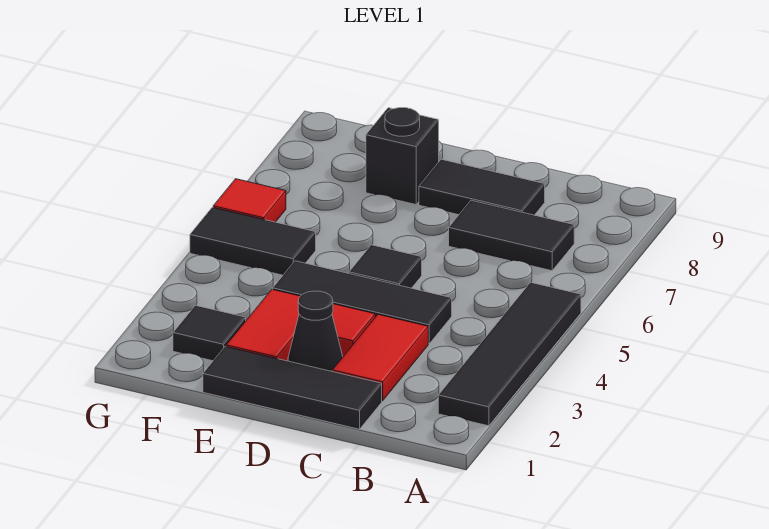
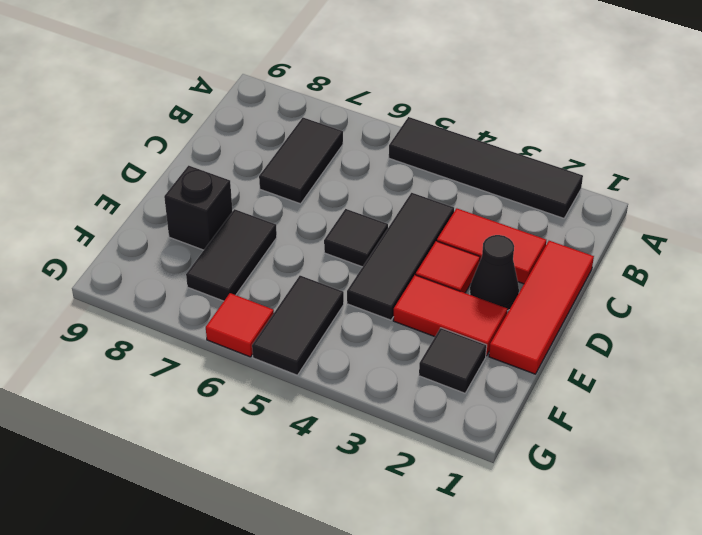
black tile C1:E1 level 1 -> red tile C1:E1 level 1
black tile C8:D8 level 1 -> black tile E7:F7 level 1

